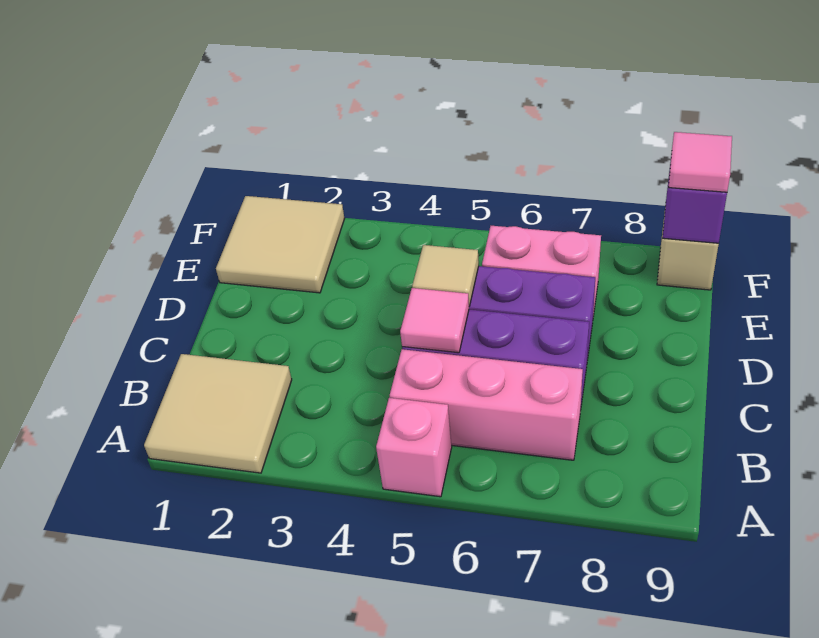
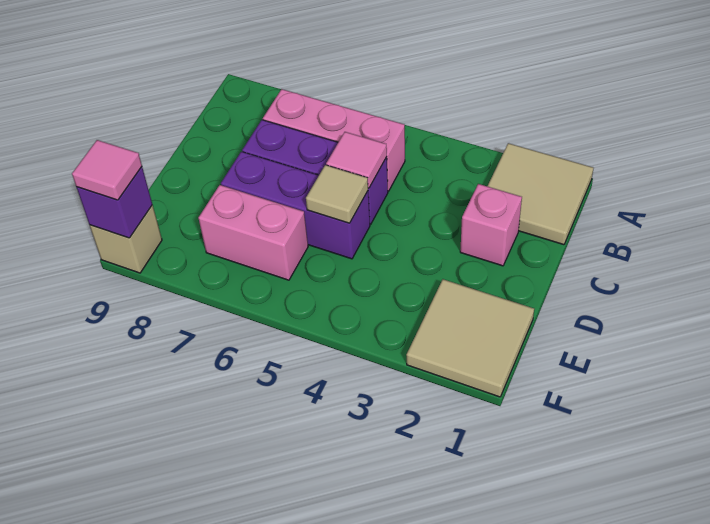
pink brick A5 level 1 -> pink brick C2 level 1

